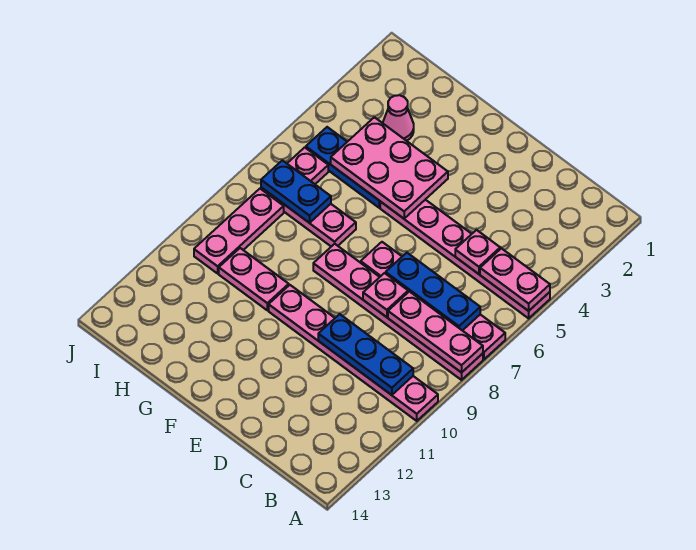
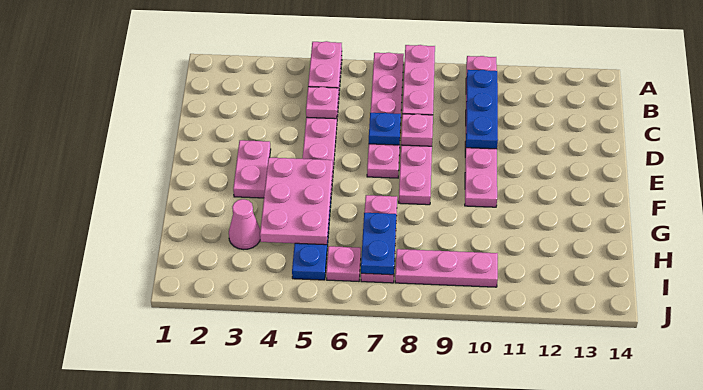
blue plate B7:D7 level 2 -> blue plate D7 level 2
pink plate G10:H10 level 1 -> pink plate E3:F3 level 1

